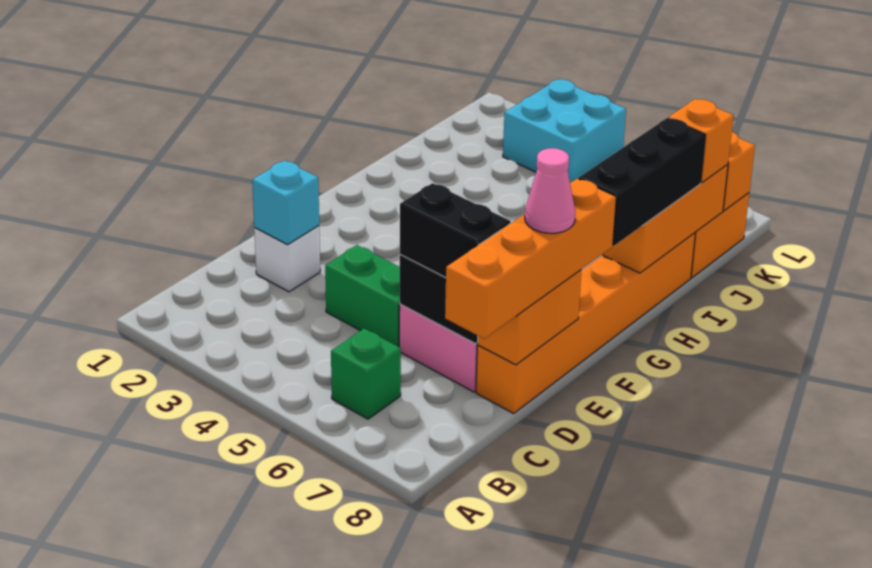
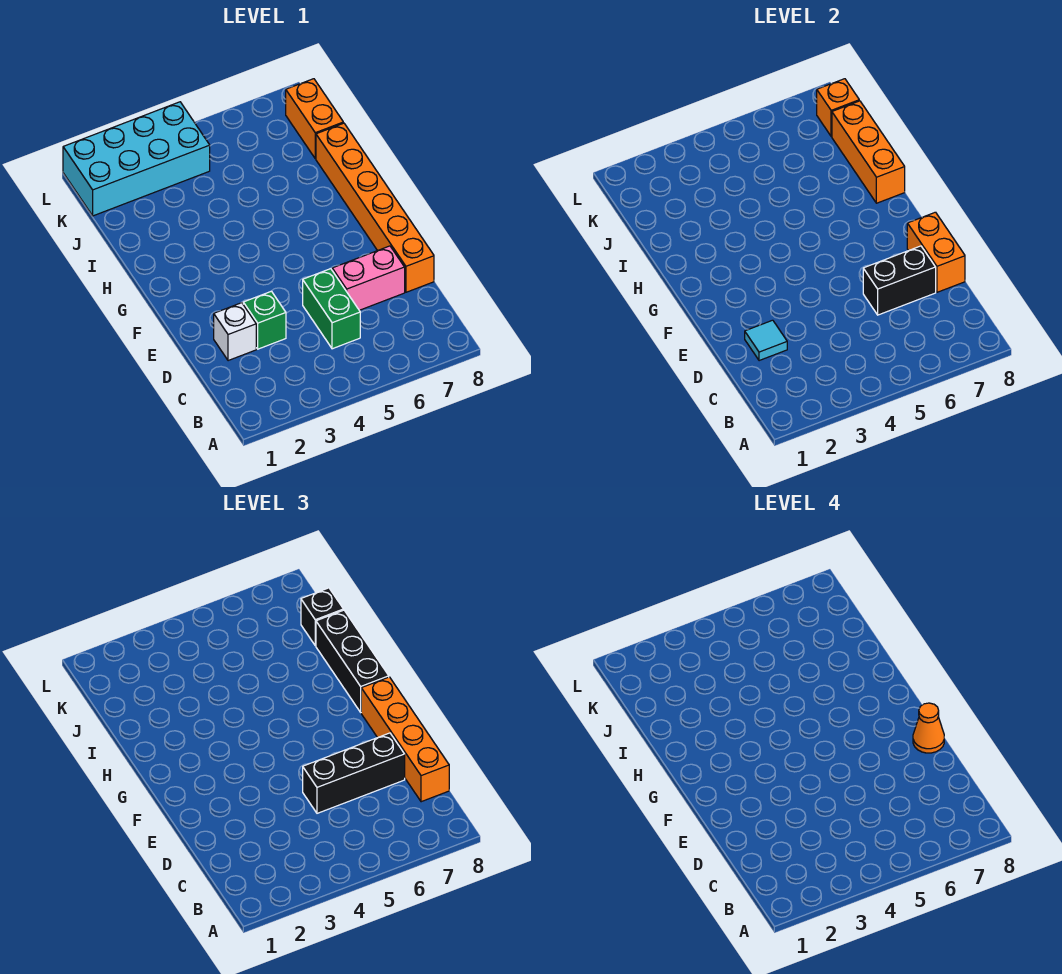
green brick B6 level 1 -> green brick D3 level 1
cyan brick D2 level 2 -> cyan tile D2 level 2
green brick D4:D5 level 1 -> green brick C5:D5 level 1
black brick D6:D7 level 3 -> black brick D5:D7 level 3
pink cone E8 level 4 -> orange cone E8 level 4
orange brick J8 level 3 -> black brick J8 level 3
cyan brick K3:L4 level 1 -> cyan brick K1:L4 level 1

